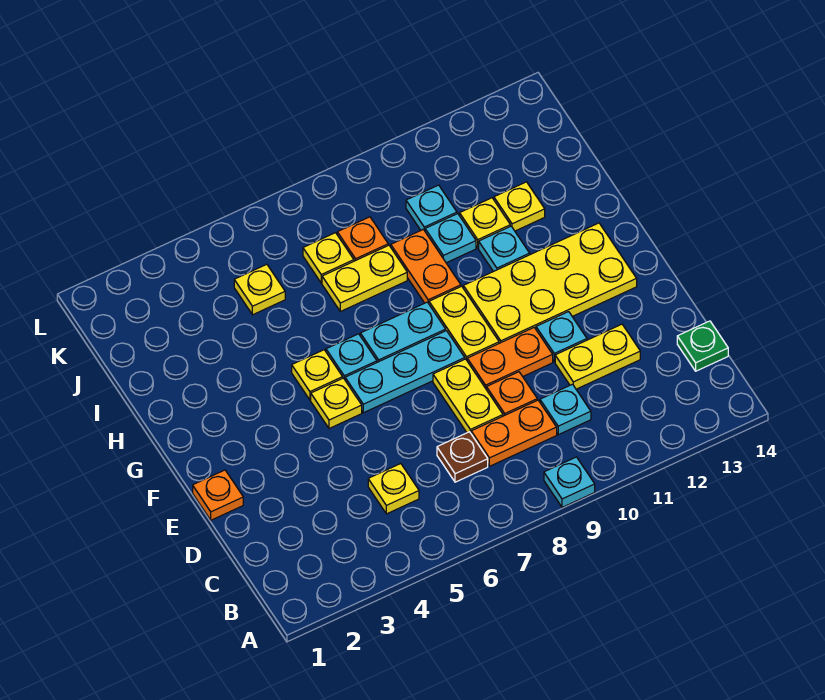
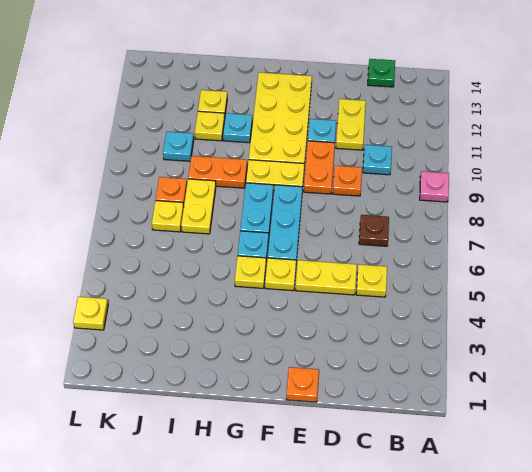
cyan plate A9 level 1 -> pink plate A9 level 1
orange plate C8:C9 level 1 -> none
yellow plate D8:E8 level 1 -> yellow plate D5:E5 level 1
cyan plate I10 level 1 -> none
yellow plate J5 level 1 -> yellow plate L3 level 1

